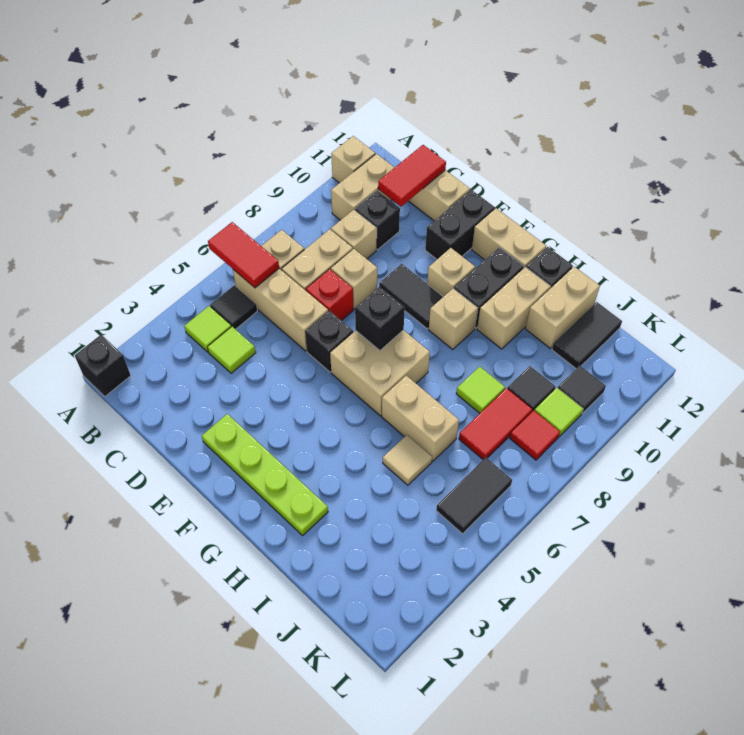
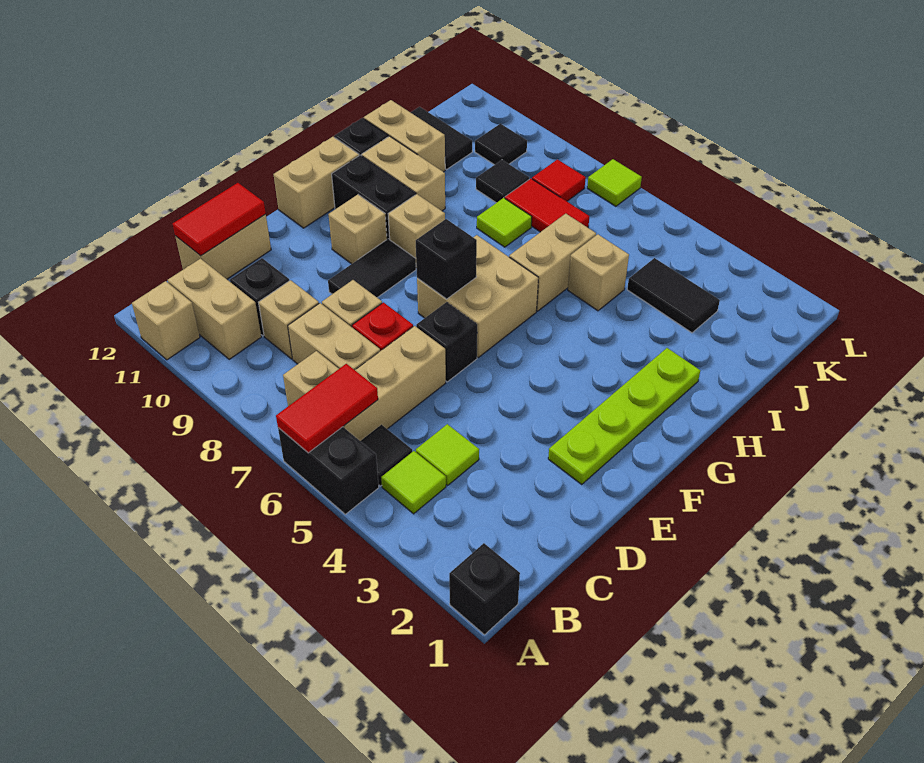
red tile C11:C12 level 2 -> red tile C12:D12 level 2
black brick E11:E12 level 1 -> black brick A5:A6 level 1
tan tile I5 level 1 -> tan brick I5 level 1
black tile K5:K6 level 1 -> black tile J3:J4 level 1
lime tile K9 level 1 -> lime tile L7 level 1

